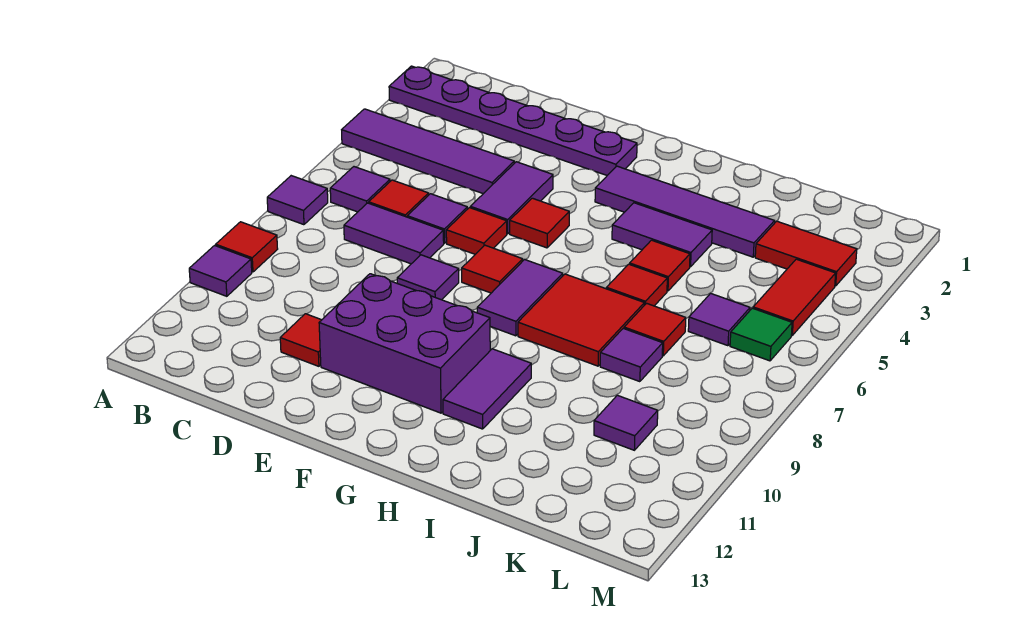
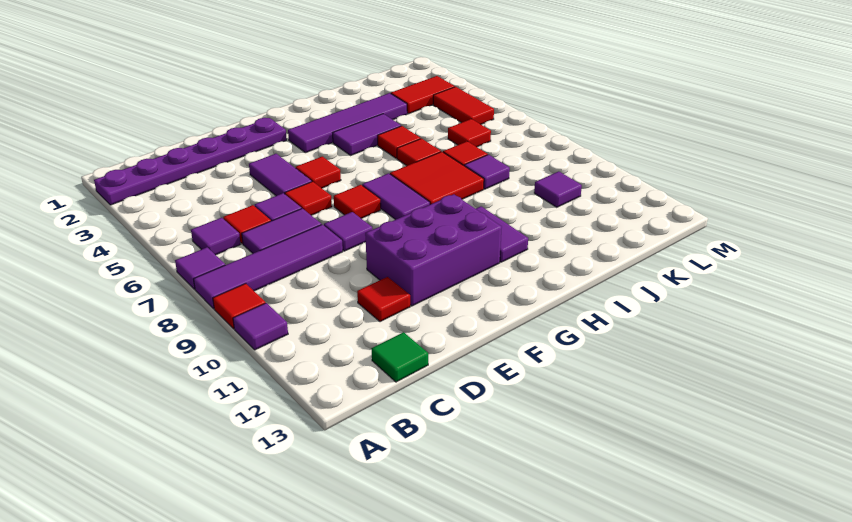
purple tile A4:D4 level 1 -> purple tile A8:D8 level 1
purple tile K6 level 1 -> red tile K6 level 1
green tile L6 level 1 -> green tile C13 level 1

